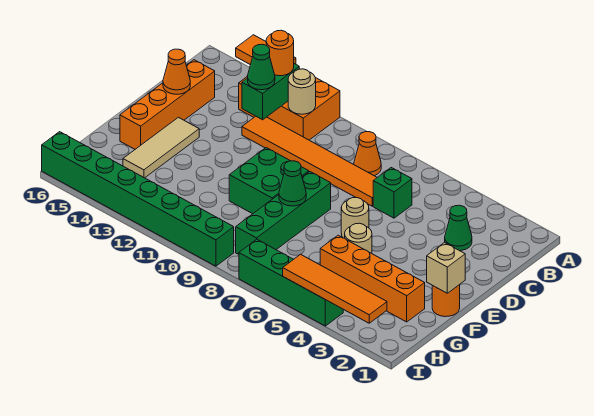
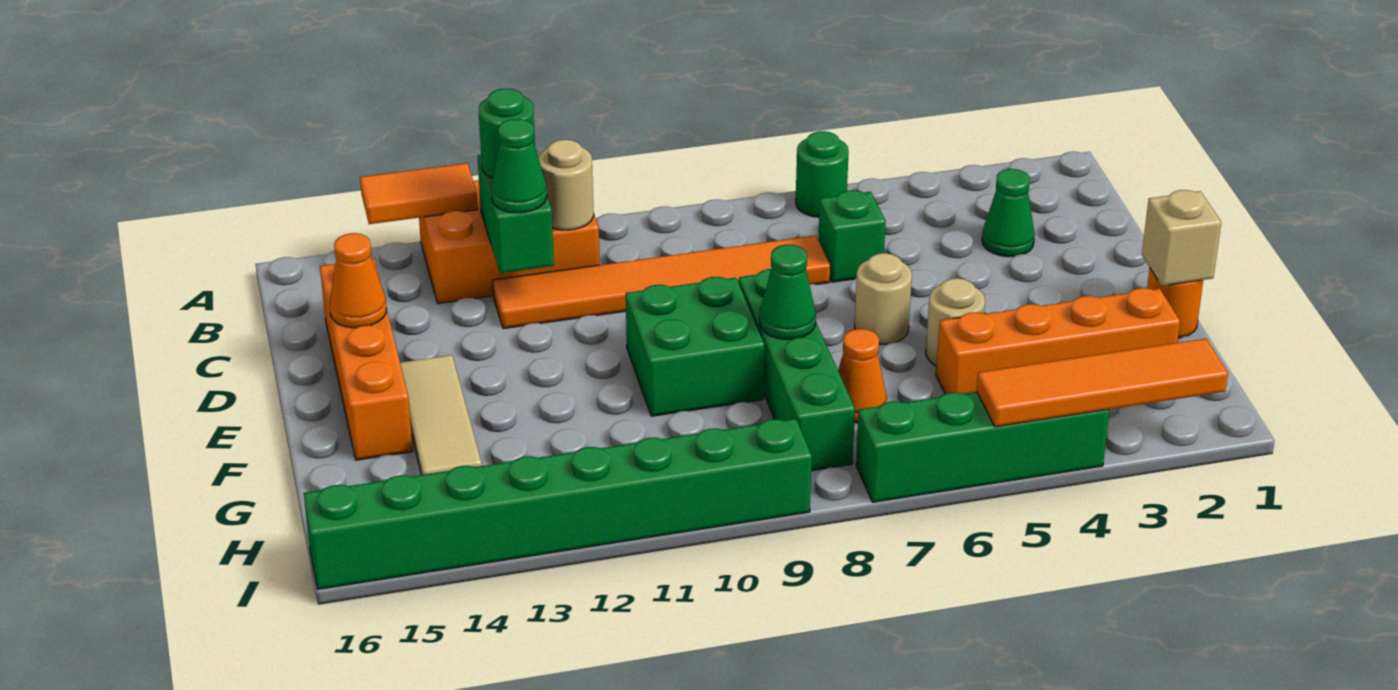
none -> green round brick A6 level 1
orange cone B8 level 1 -> orange cone G7 level 1
orange round brick B12 level 3 -> green round brick B12 level 3

